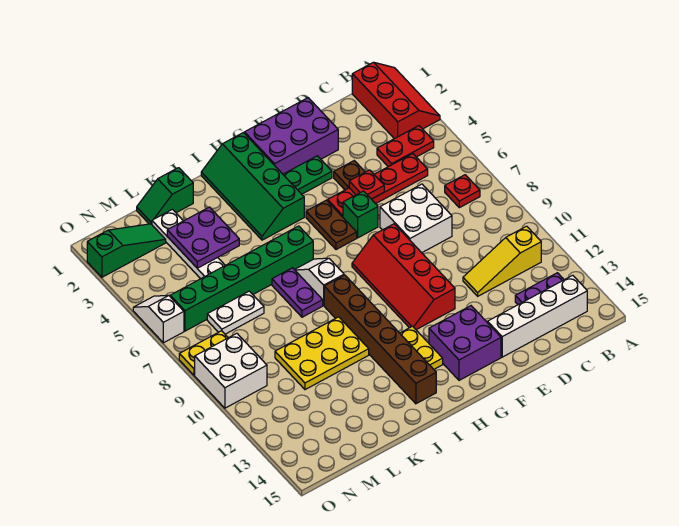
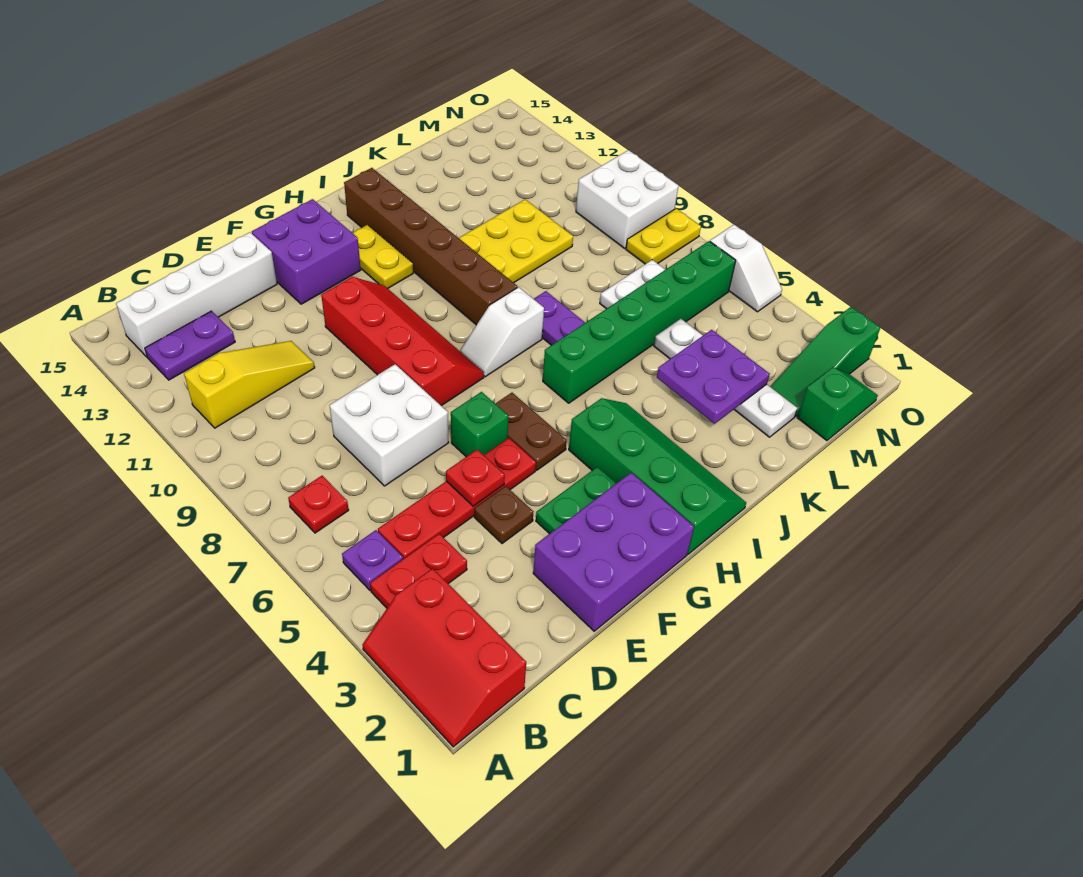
none -> purple plate B5 level 1
white slope I7:I8 level 1 top 8 -> white slope H8:I8 level 1 top I
green slope K1:L1 level 1 top K -> green slope M1:N1 level 1 top M

